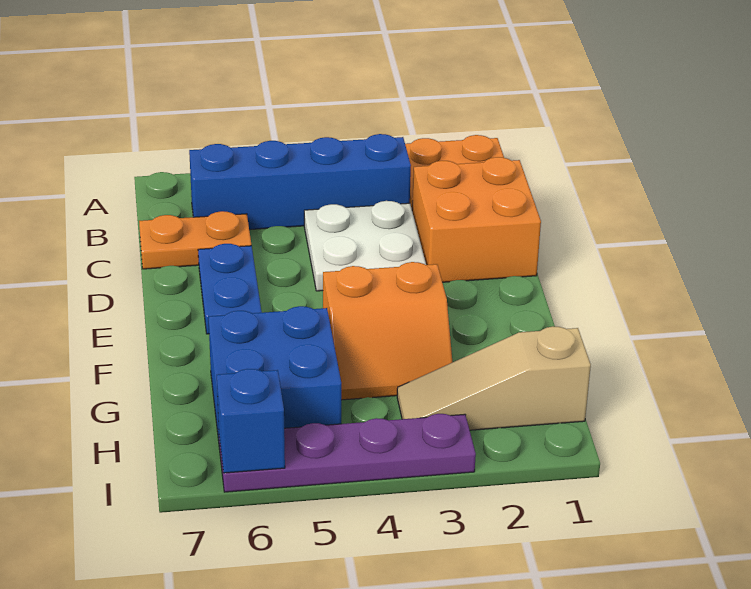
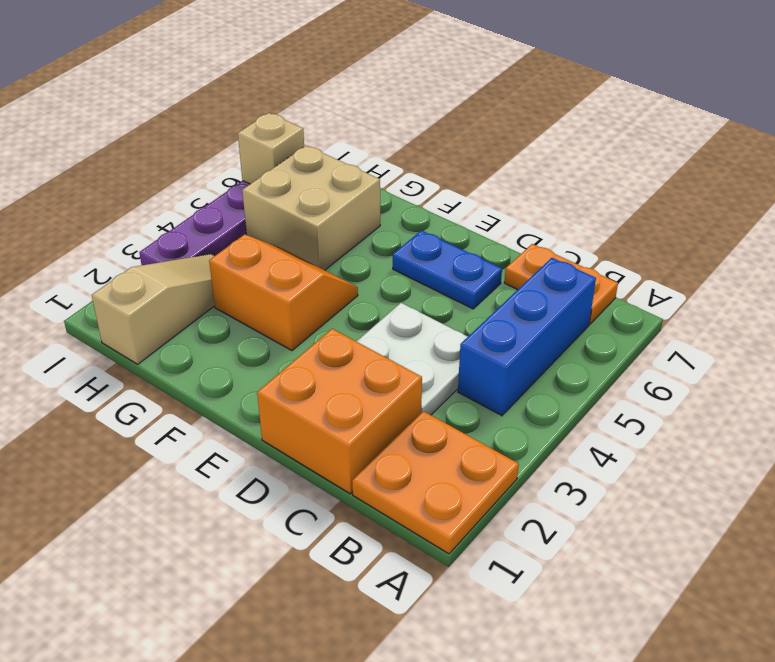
blue brick B3:B6 level 1 -> blue brick B4:B6 level 1
orange plate C6:C7 level 1 -> orange plate B7:C7 level 1
orange slope F3:G4 level 1 top F -> orange slope F3:G4 level 1 top 3
blue brick G5:H6 level 1 -> tan brick G5:H6 level 1
blue brick I6 level 2 -> tan brick I6 level 2

